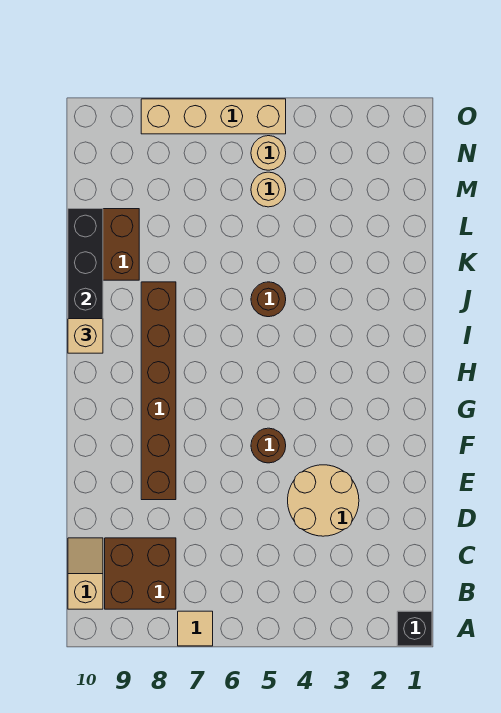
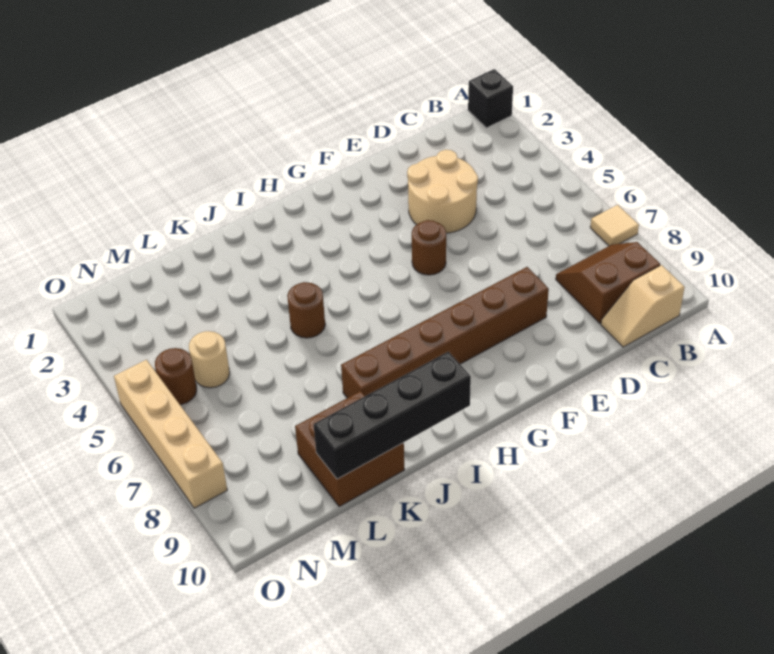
brown brick B8:C9 level 1 -> brown slope B8:C9 level 1 top 9
tan brick I10 level 3 -> none
tan round brick N5 level 1 -> brown round brick N5 level 1

